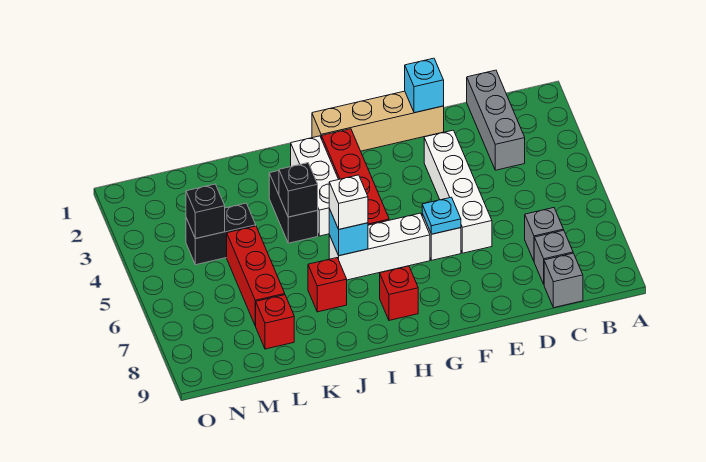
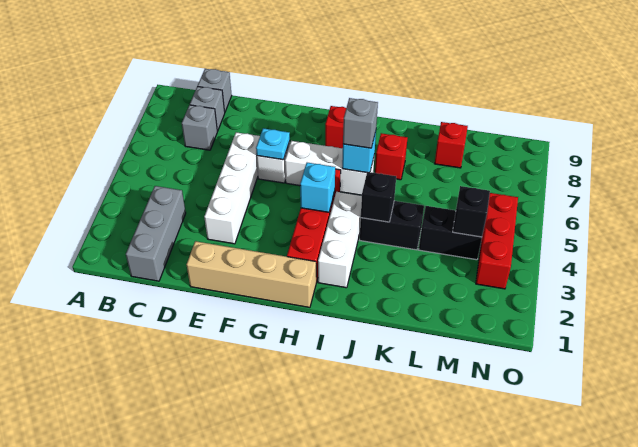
cyan brick E1 level 2 -> cyan brick H4 level 2
white brick I6 level 3 -> grey brick I6 level 3
black brick J3:J4 level 1 -> black brick J4:K4 level 1
red brick L5:L7 level 1 -> red brick N3:N5 level 1

